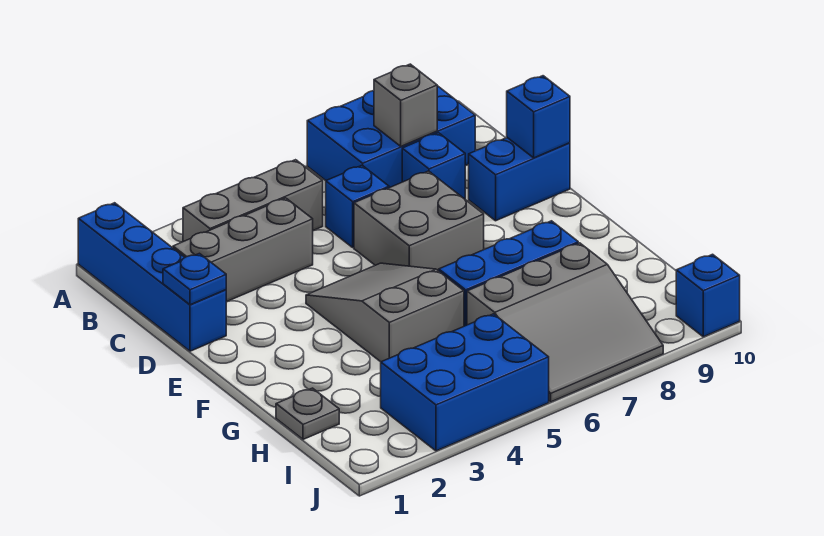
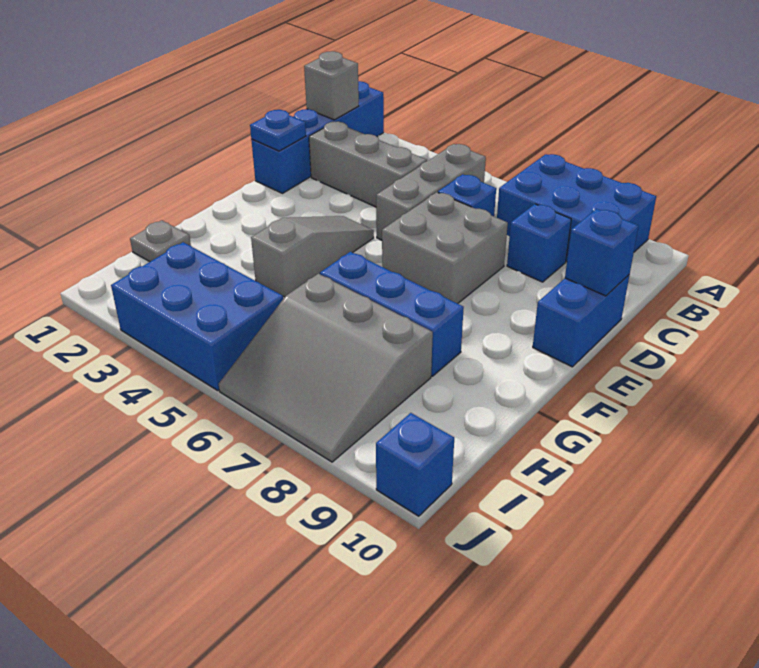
grey brick B3:B5 level 1 -> grey brick B5:D5 level 1
grey brick B8 level 2 -> grey brick B1 level 2
blue brick D9:D10 level 1 -> blue brick D10:E10 level 1
grey slope E4:G5 level 1 top G -> grey slope E4:G4 level 1 top G

